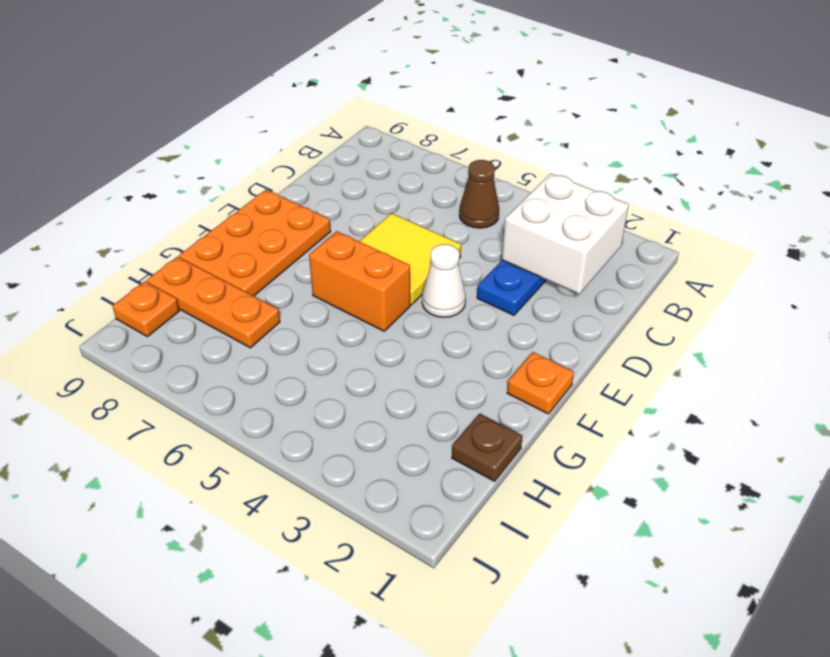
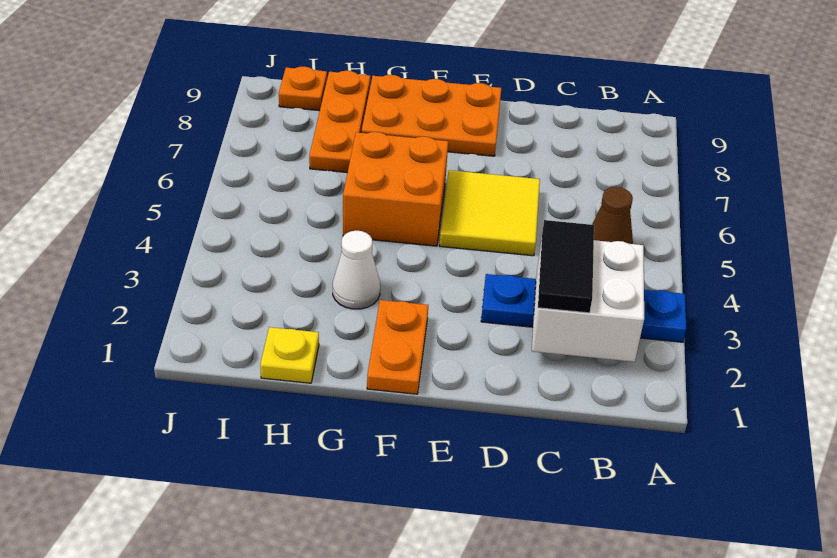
none -> black tile C2:C3 level 3
white cone E4 level 1 -> white cone G3 level 1
orange plate F1 level 1 -> orange plate F1:F2 level 1
orange brick F5:F6 level 1 -> orange brick F5:G6 level 1
brown plate H1 level 1 -> yellow plate H1 level 1

